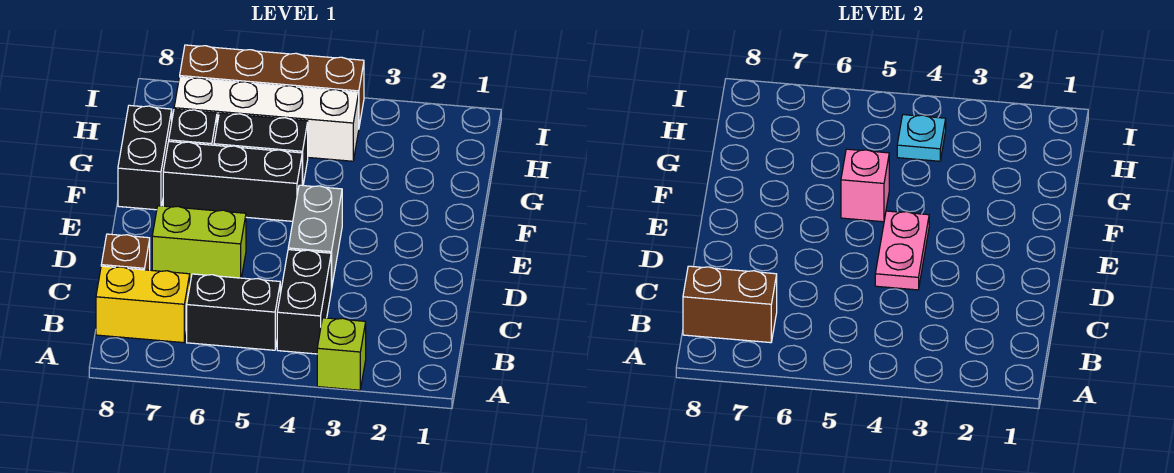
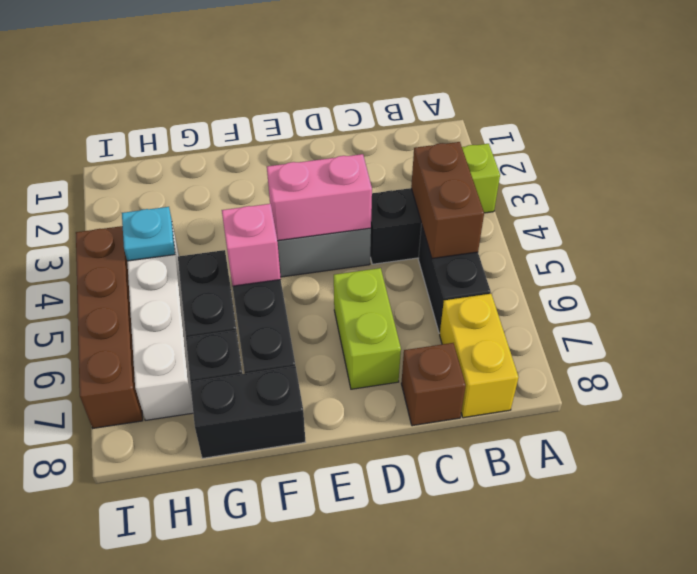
brown brick B7:B8 level 2 -> brown brick B4:B5 level 2
pink plate D4:E4 level 2 -> pink brick D4:E4 level 2

